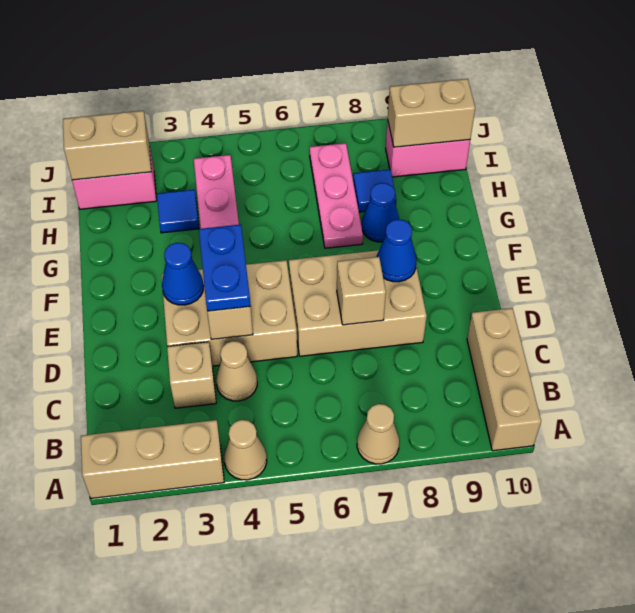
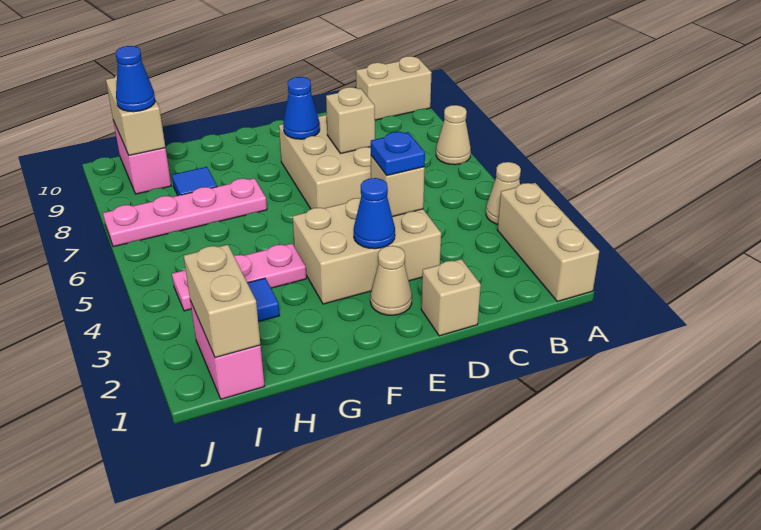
tan brick A10:C10 level 1 -> tan brick A10:B10 level 1
tan brick C3 level 1 -> tan brick D1 level 1
tan cone C4 level 1 -> tan cone E2 level 1
tan brick D3:E5 level 1 -> tan brick D3:F4 level 1
blue plate D4:E4 level 3 -> blue plate D4 level 3
pink plate G7:I7 level 1 -> pink plate G7:J7 level 1
blue cone G8 level 1 -> blue cone I9 level 3

